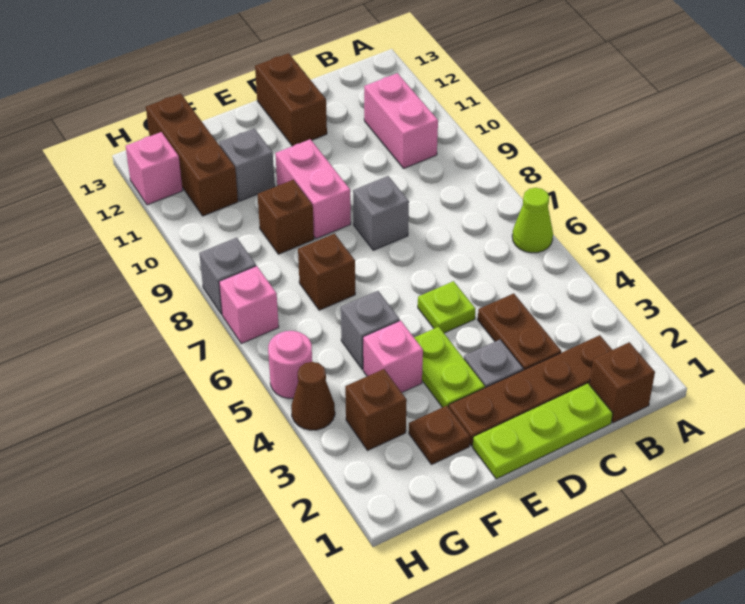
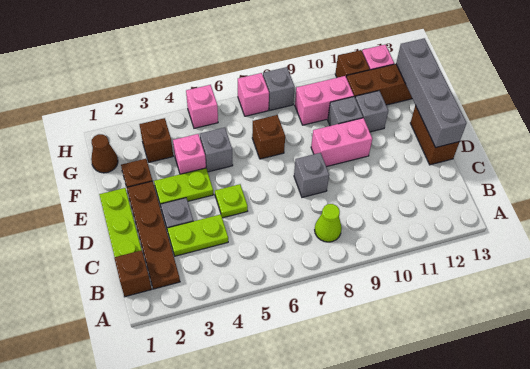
lime cone A6 level 1 -> lime cone B8 level 1
pink brick B10:B11 level 1 -> pink brick G9:G10 level 1
brown plate C3:C4 level 1 -> lime plate C3:C4 level 1
brown brick D12:D13 level 1 -> brown brick D13:E13 level 1
none -> grey brick D13:G13 level 2
brown brick F9 level 1 -> brown brick H11 level 1
none -> grey brick F10 level 1
brown cone H4 level 1 -> brown cone G1 level 1
pink round brick H5 level 1 -> pink brick H5 level 1

